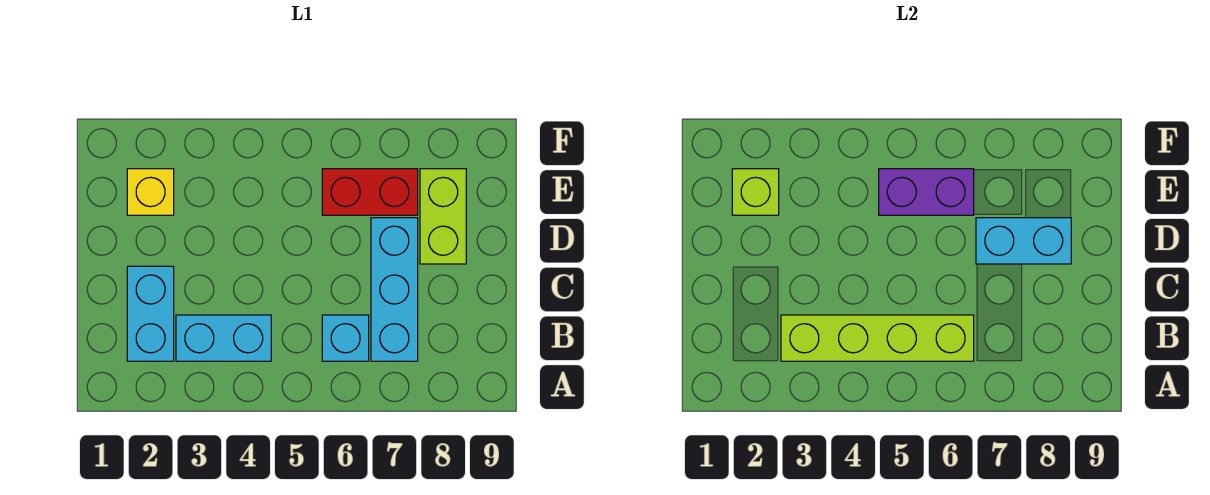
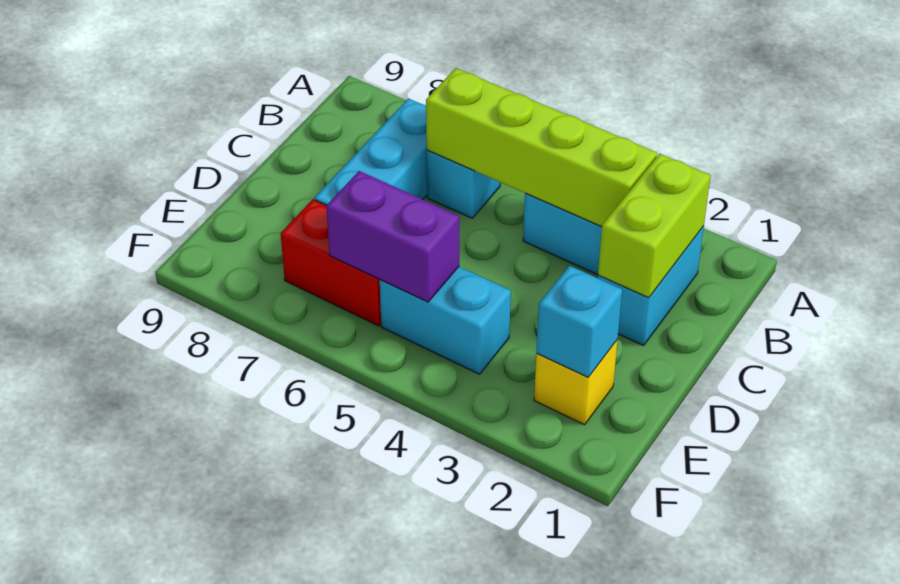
cyan brick D7:D8 level 2 -> cyan brick E4:E5 level 1
lime brick D8:E8 level 1 -> lime brick B2:C2 level 2
lime brick E2 level 2 -> cyan brick E2 level 2

